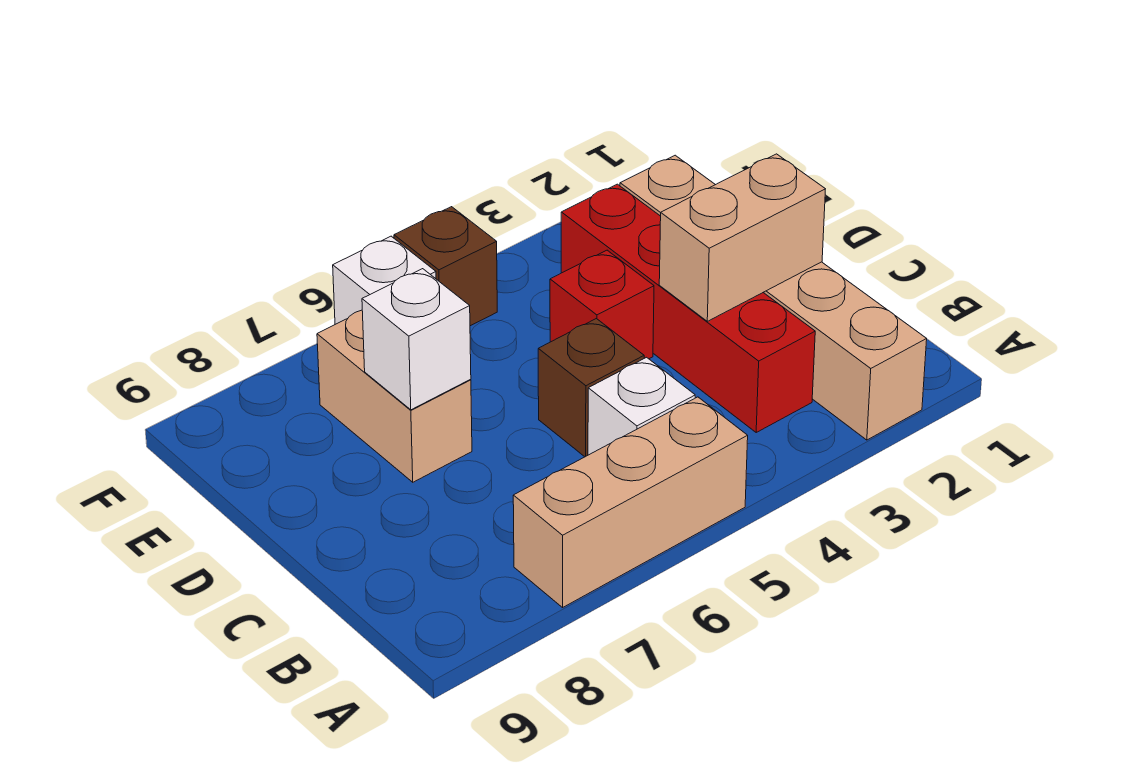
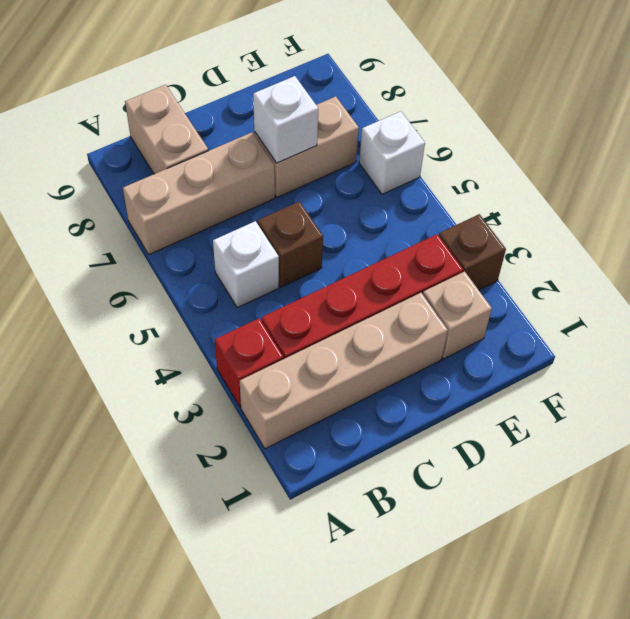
tan brick A5:A7 level 1 -> tan brick A7:C7 level 1
tan brick C2:C3 level 2 -> tan brick B8:B9 level 1
red brick D4 level 1 -> red brick A3 level 1
brown brick F5 level 1 -> brown brick F3 level 1

